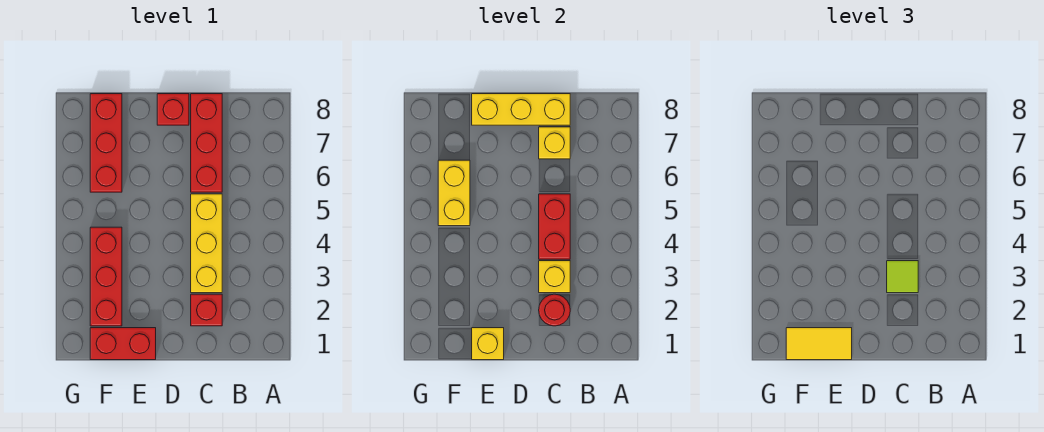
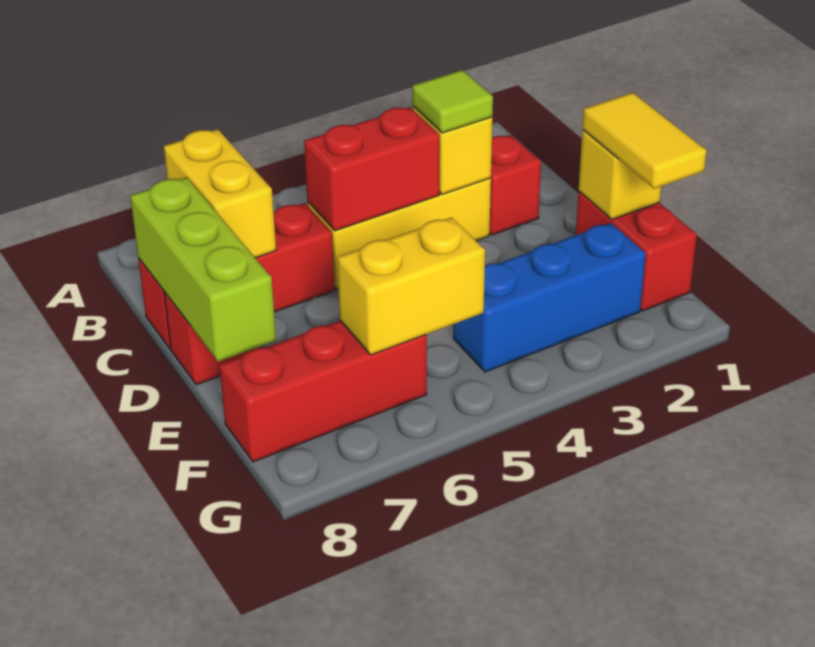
red round brick C2 level 2 -> none
yellow brick C7 level 2 -> yellow brick B7:C7 level 2
yellow brick C8:E8 level 2 -> lime brick C8:E8 level 2
red brick F2:F4 level 1 -> blue brick F2:F4 level 1

